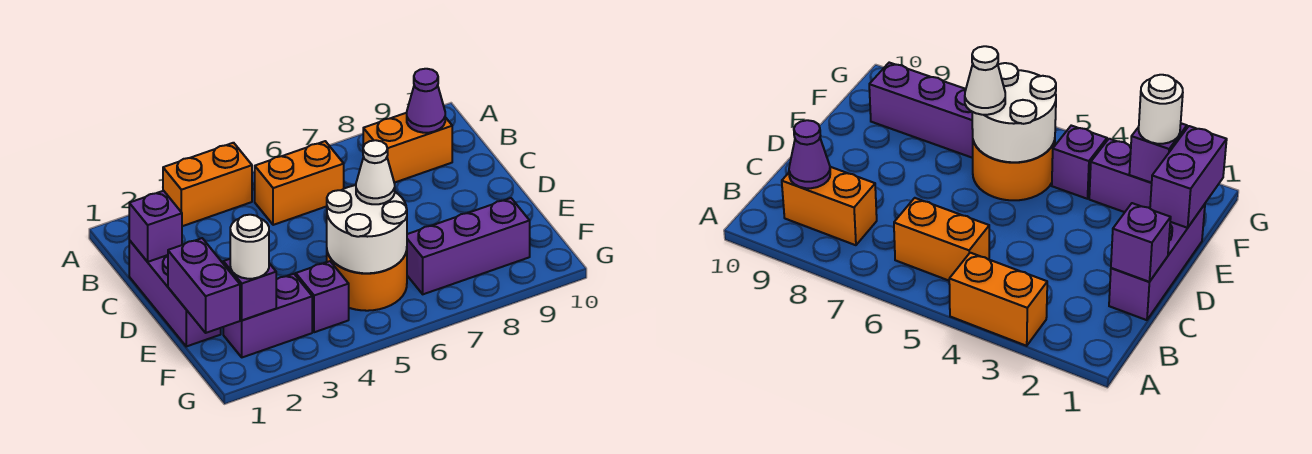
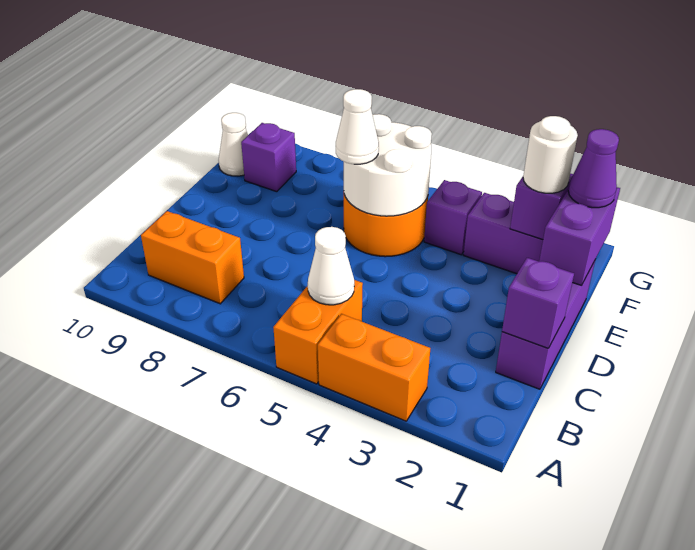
orange brick B5:B6 level 1 -> orange brick A5:B5 level 1
none -> white cone B5 level 2
purple cone B9 level 2 -> purple cone F1 level 3
purple brick F7:F9 level 1 -> purple brick F9 level 1
none -> white cone F10 level 1

